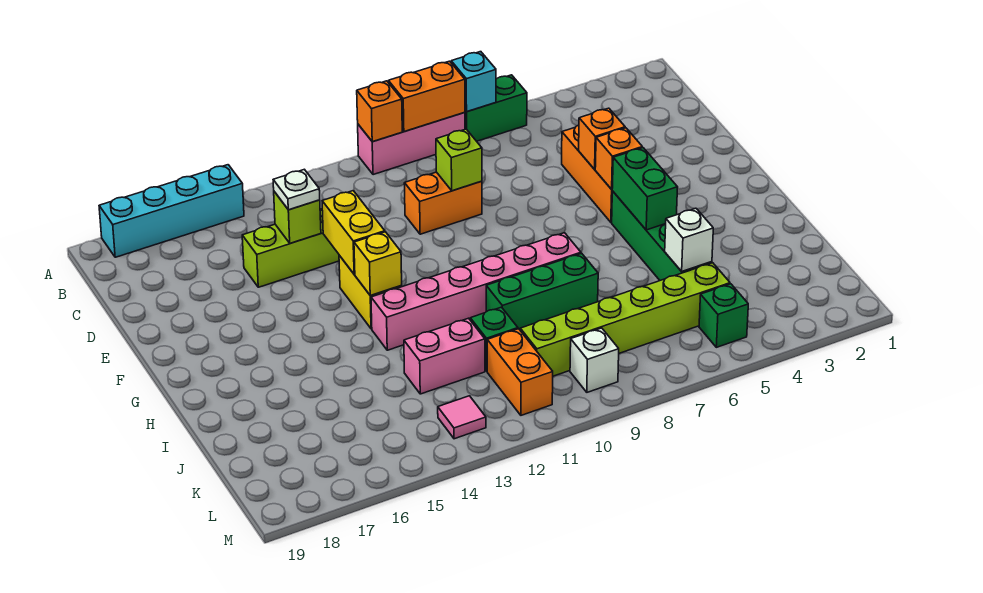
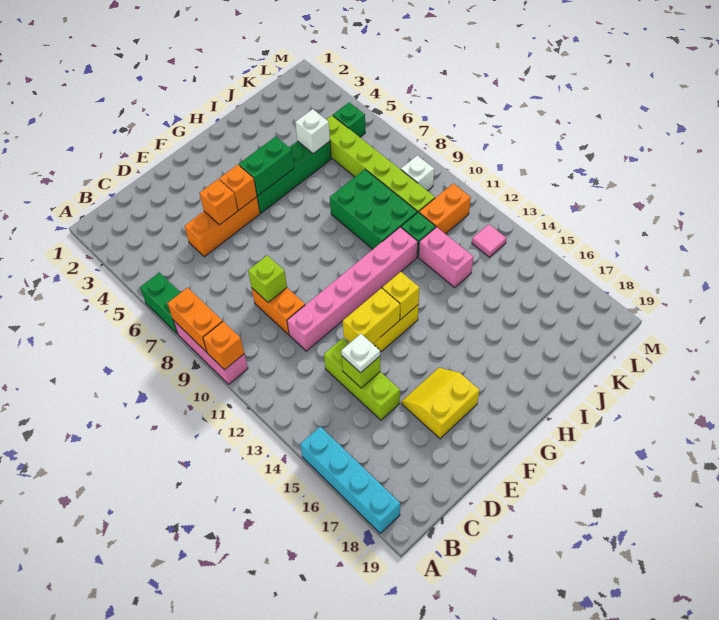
cyan brick A7 level 2 -> none
none -> yellow slope E16:F17 level 1 top 17
pink brick H8:H13 level 1 -> pink brick D11:I11 level 1
green brick I8:I10 level 1 -> green brick I8:J10 level 1

